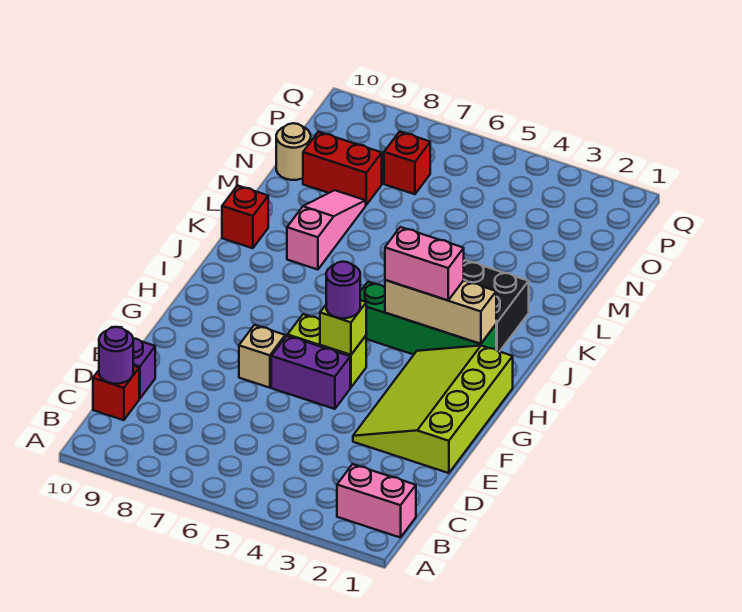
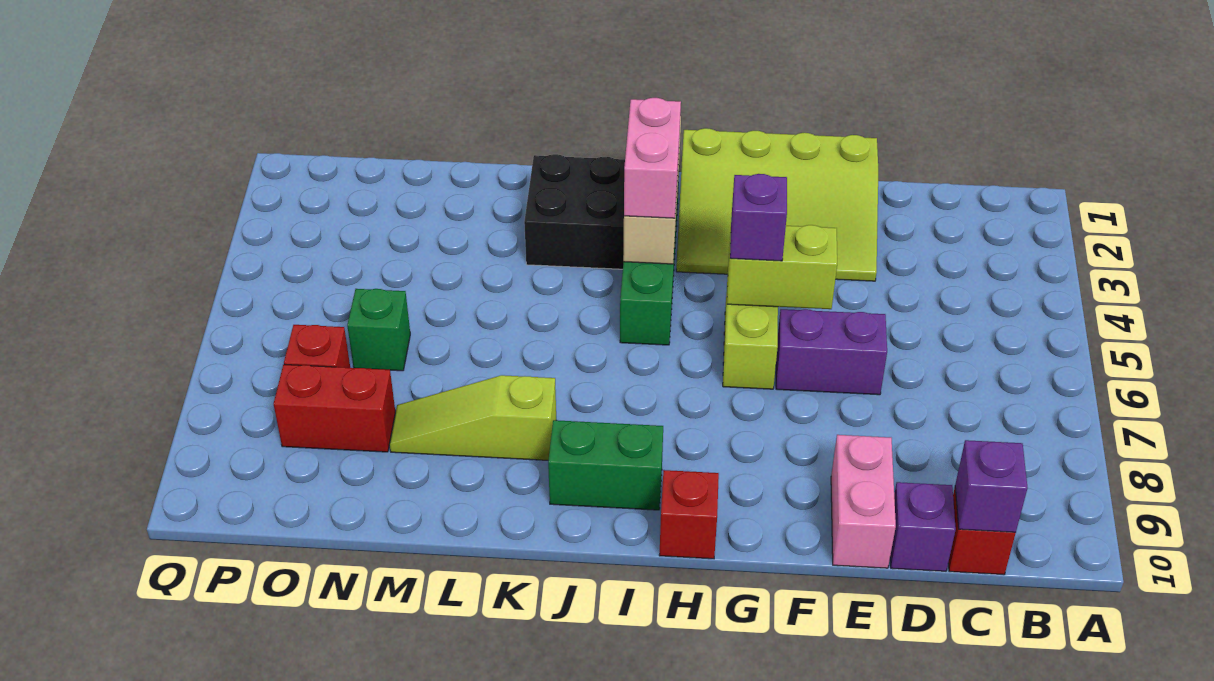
pink brick B1:B2 level 1 -> pink brick E9:E10 level 1
purple round brick C10 level 2 -> purple brick C10 level 2
purple brick F5:F6 level 1 -> purple brick E6:F6 level 1
tan brick F7 level 1 -> none
lime brick G5 level 2 -> lime brick F5:G5 level 2
purple round brick G5 level 3 -> purple brick G5 level 3
none -> green brick I9:J9 level 1
pink slope K8:M8 level 1 top K -> lime slope K8:M8 level 1 top K
red brick K10 level 1 -> red brick H10 level 1
none -> green brick N6 level 1
red brick N8:N9 level 1 -> red brick N8:O8 level 1
tan round brick N10 level 1 -> none

